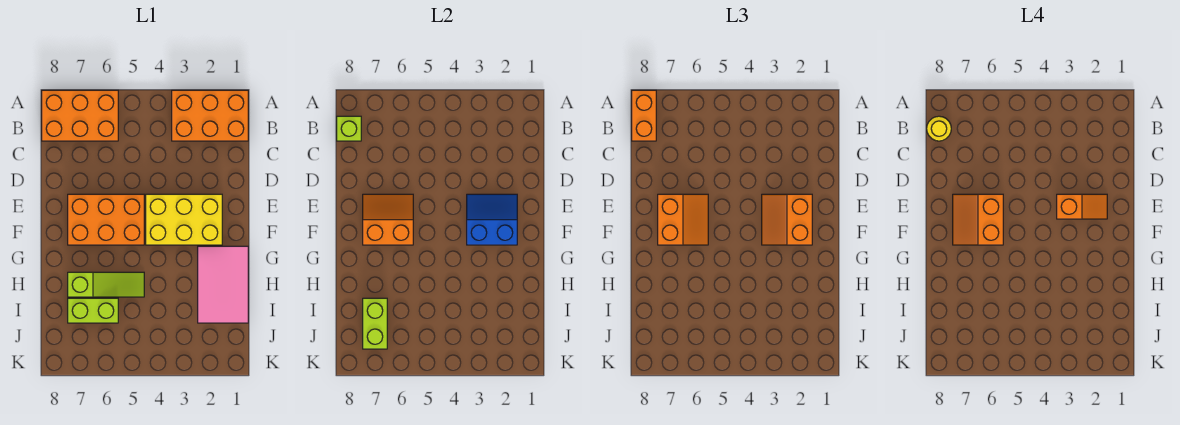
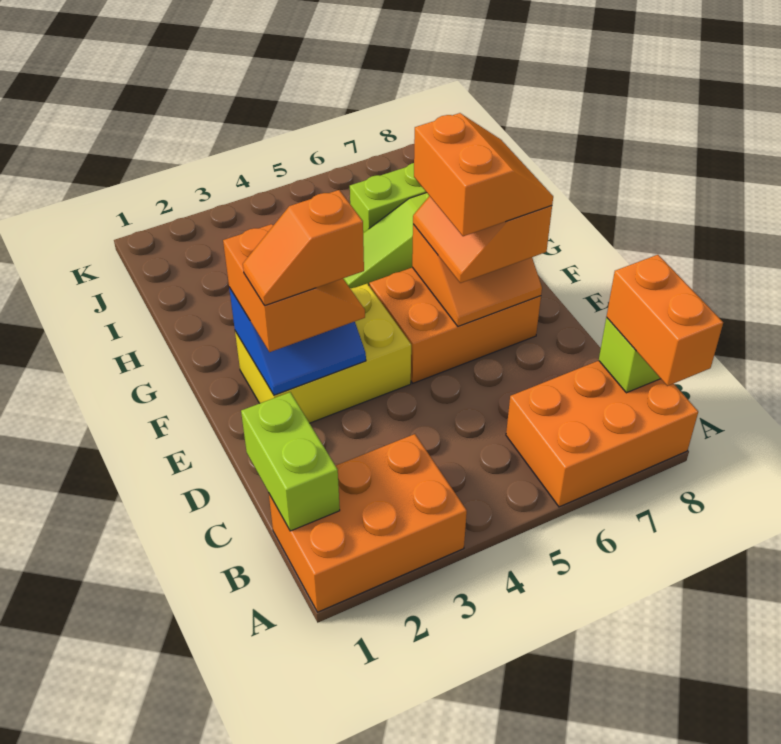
yellow round brick B8 level 4 -> none
pink tile G1:I2 level 1 -> none
lime brick I7:J7 level 2 -> lime brick B1:C1 level 2

